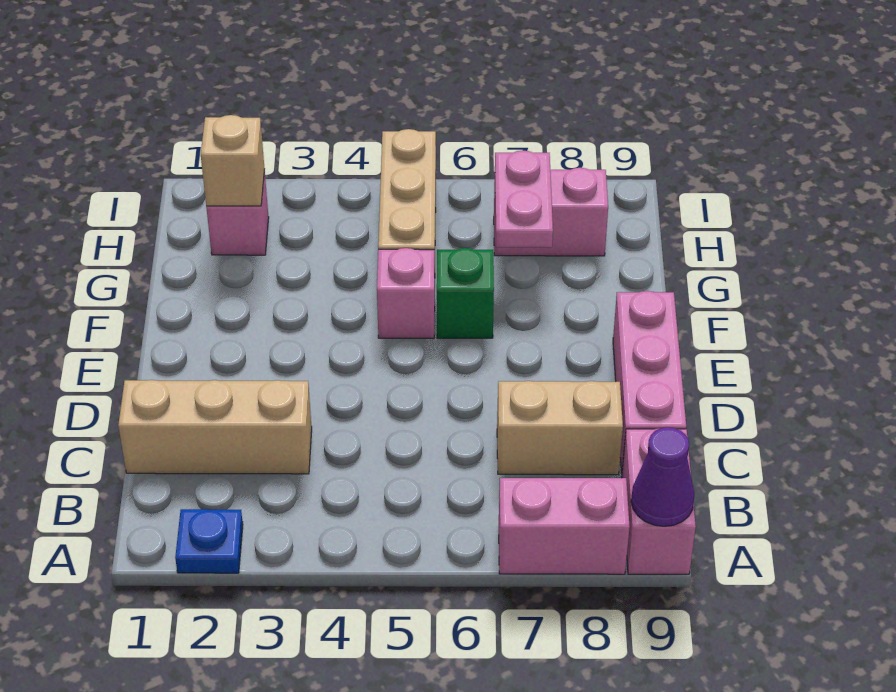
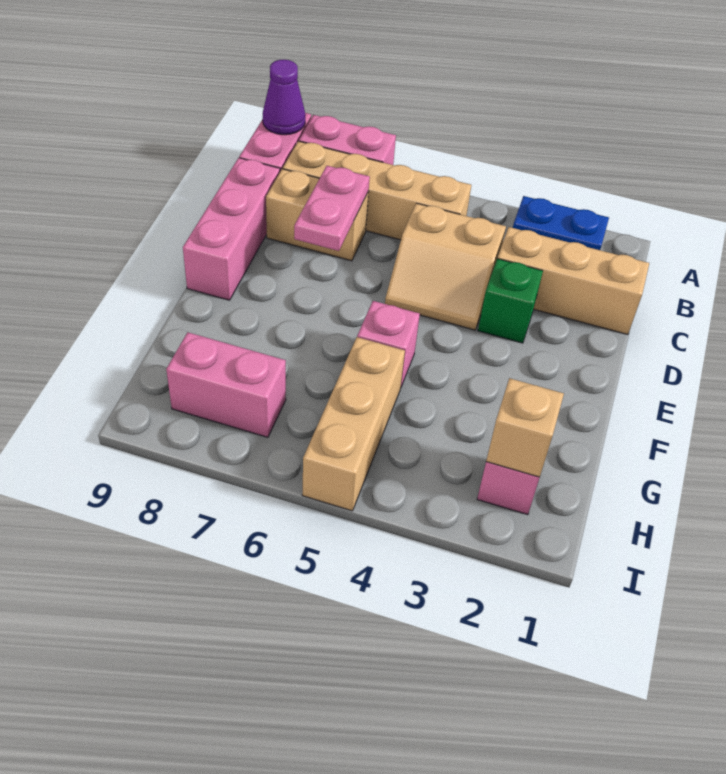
blue plate A2 level 1 -> blue plate A2:A3 level 1
none -> tan brick B5:B8 level 1
none -> tan slope C4:D5 level 1 top C
green brick F6 level 1 -> green brick D3 level 1
pink plate G7:H7 level 2 -> pink plate C7:D7 level 2

